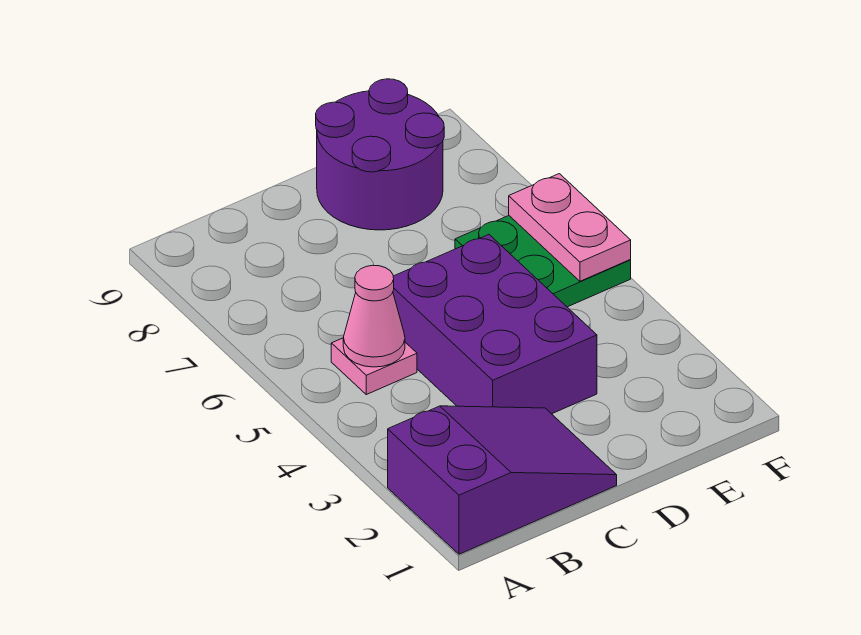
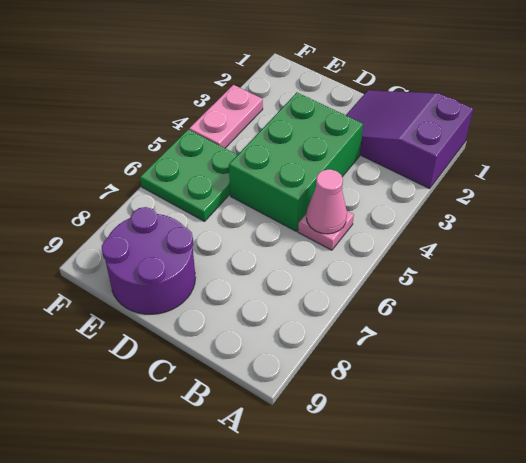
purple brick C3:D5 level 1 -> green brick C3:D5 level 1
pink plate F5:F6 level 2 -> pink plate F3:F4 level 1

